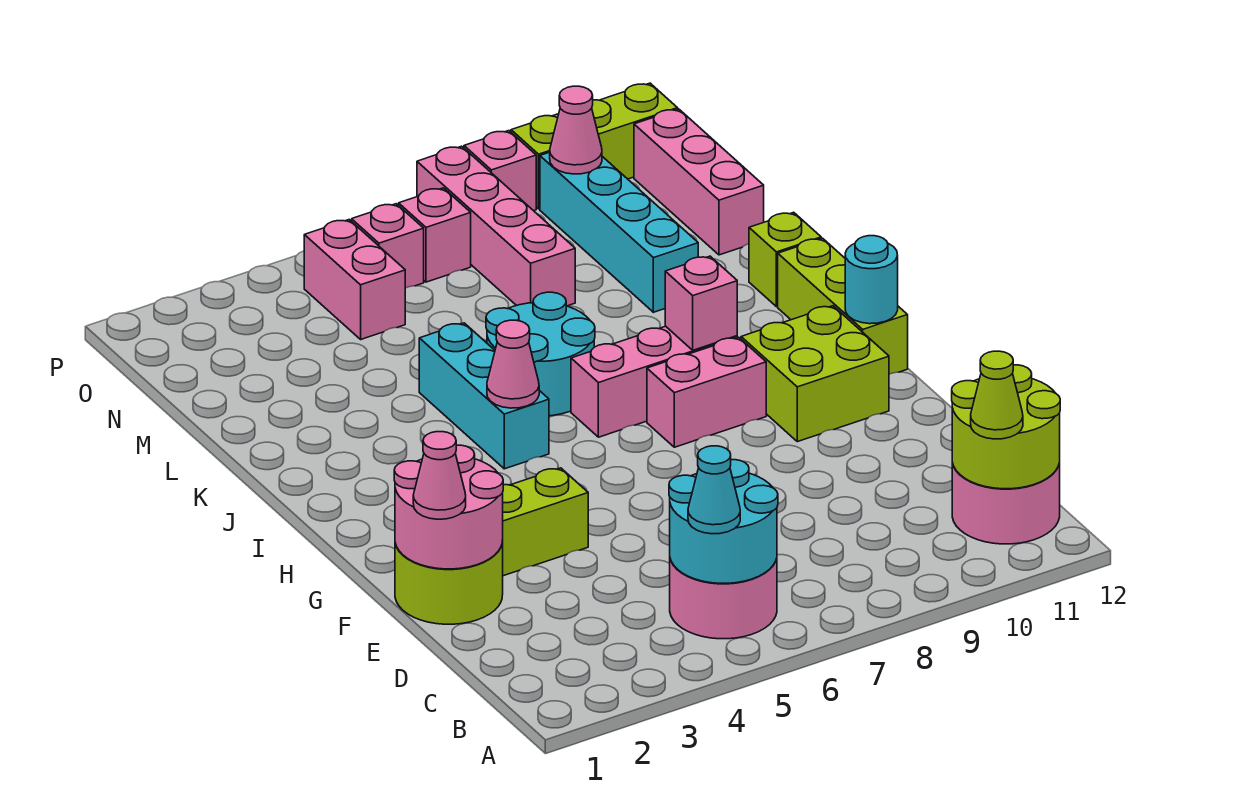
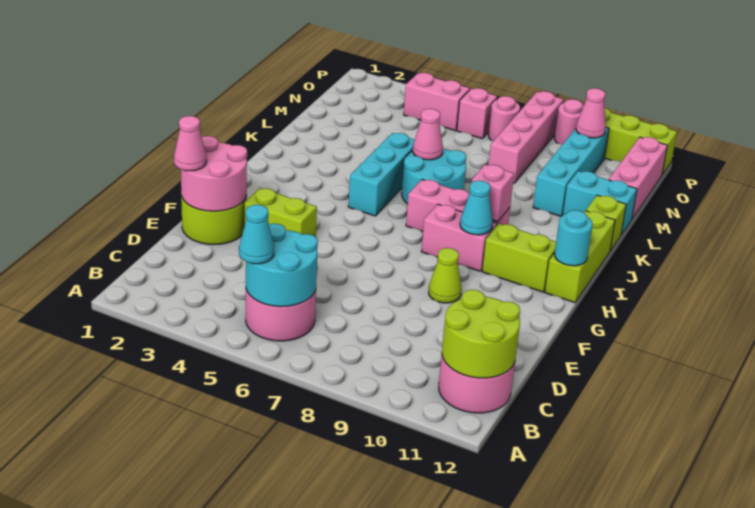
lime cone B11 level 3 -> lime cone F9 level 1
lime brick G10:H11 level 1 -> lime brick H10:H11 level 1
none -> cyan cone H9 level 2
pink cone I5 level 2 -> pink cone K6 level 2
none -> cyan brick L11:L12 level 1
pink brick N5:O5 level 1 -> pink brick O4:O5 level 1
pink brick O7 level 1 -> pink round brick O7 level 1
pink brick P9 level 1 -> pink round brick P9 level 1

